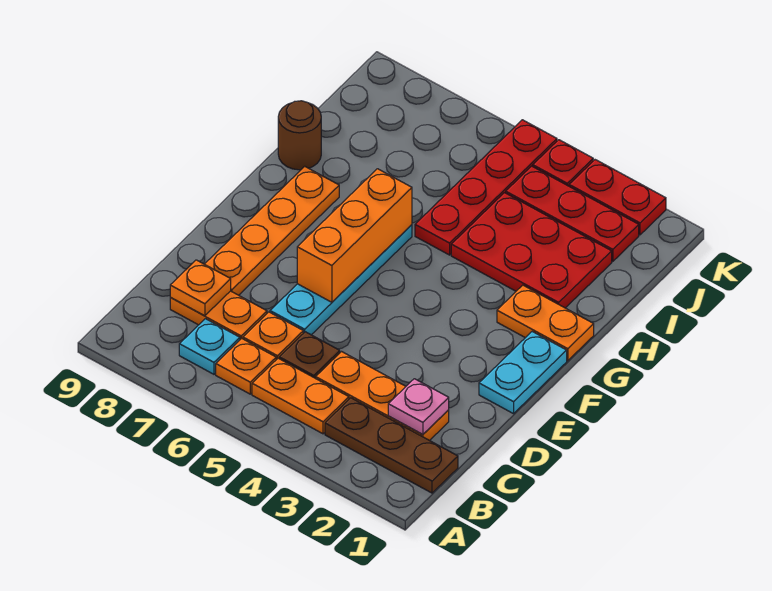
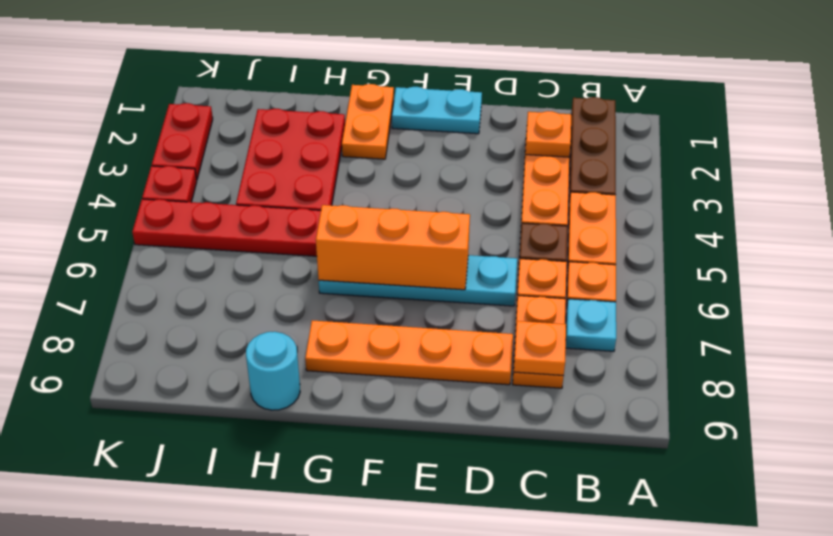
pink plate C2 level 2 -> orange plate C2 level 2
brown round brick H9 level 1 -> cyan round brick H9 level 1
red plate J2:J4 level 1 -> none

